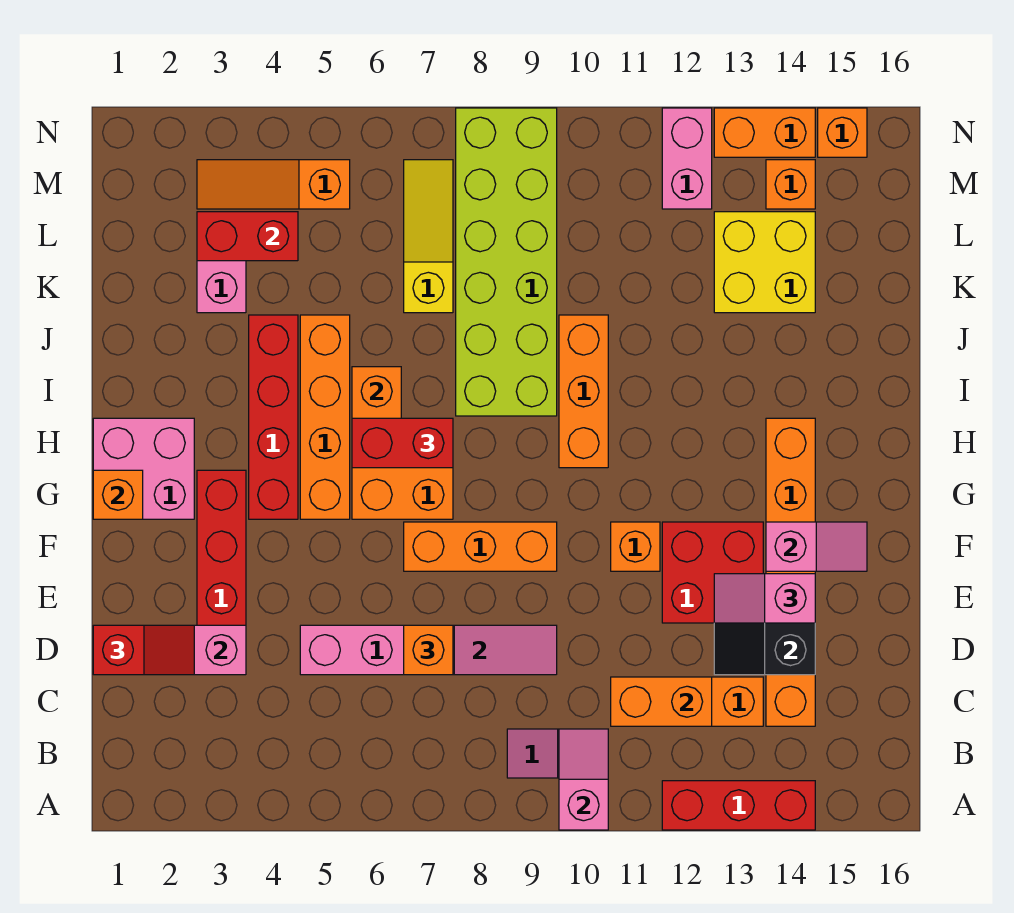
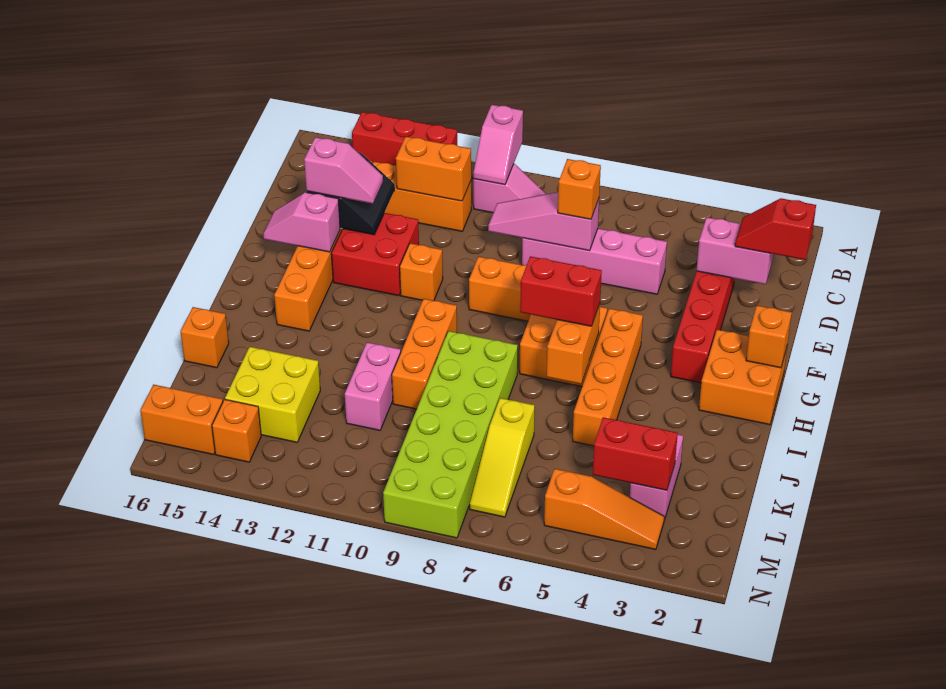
pink brick G1:H2 level 1 -> orange brick G1:H2 level 1
red brick G4:J4 level 1 -> none
pink brick M12:N12 level 1 -> pink brick J11:K11 level 1
orange brick N13:N14 level 1 -> orange brick M15:M16 level 1
orange brick N15 level 1 -> orange brick J16 level 1

